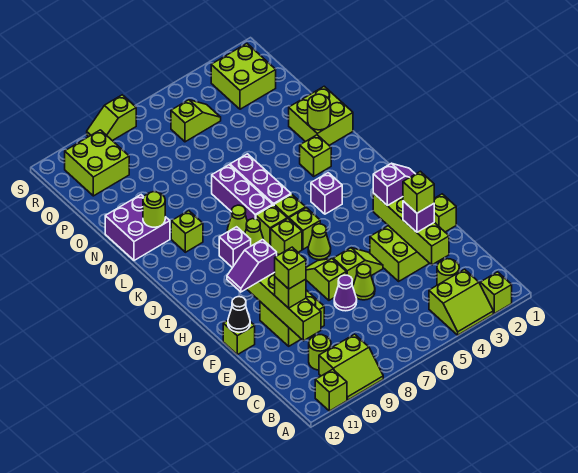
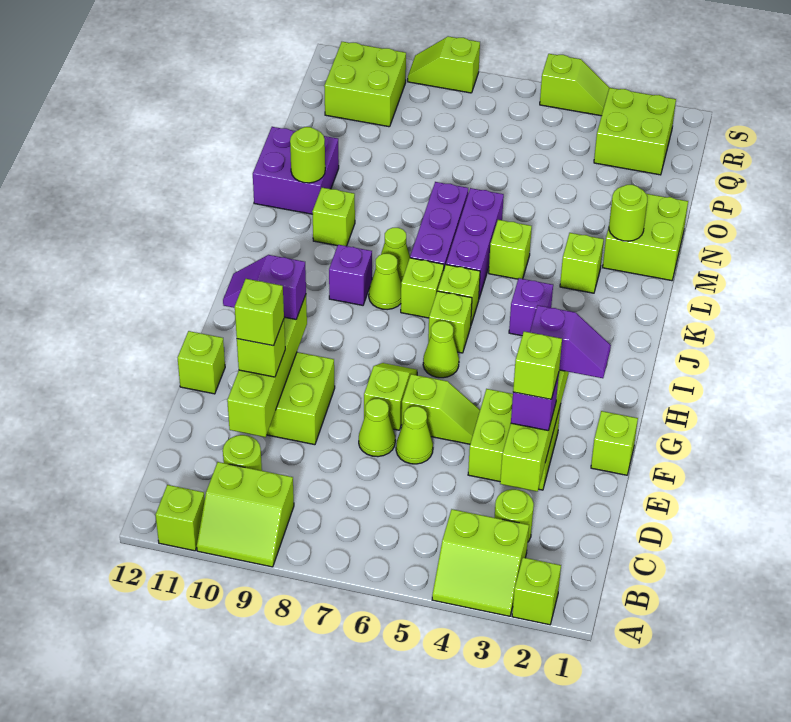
purple cone E7 level 1 -> lime cone E7 level 1
black cone F12 level 2 -> none
lime brick I7 level 1 -> lime brick L5 level 1
lime slope Q5:Q6 level 1 top 6 -> lime slope S4:S5 level 1 top 5

